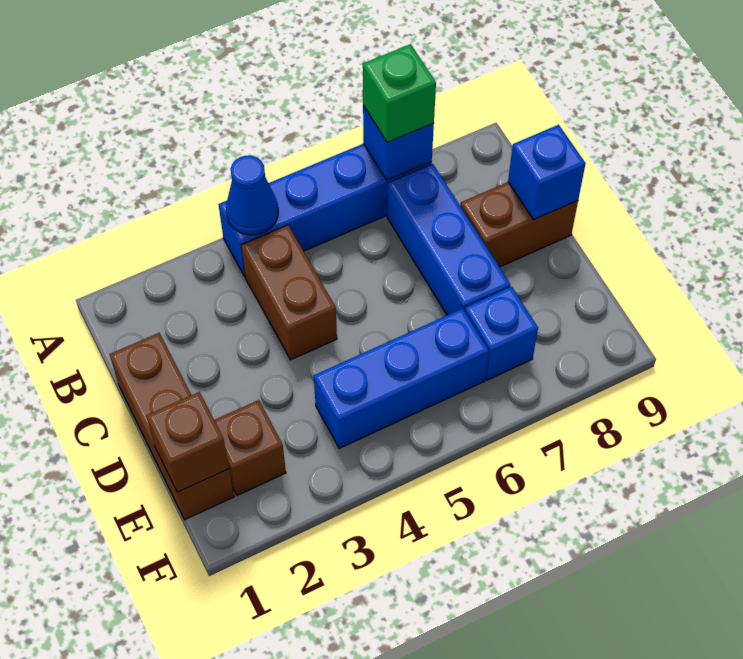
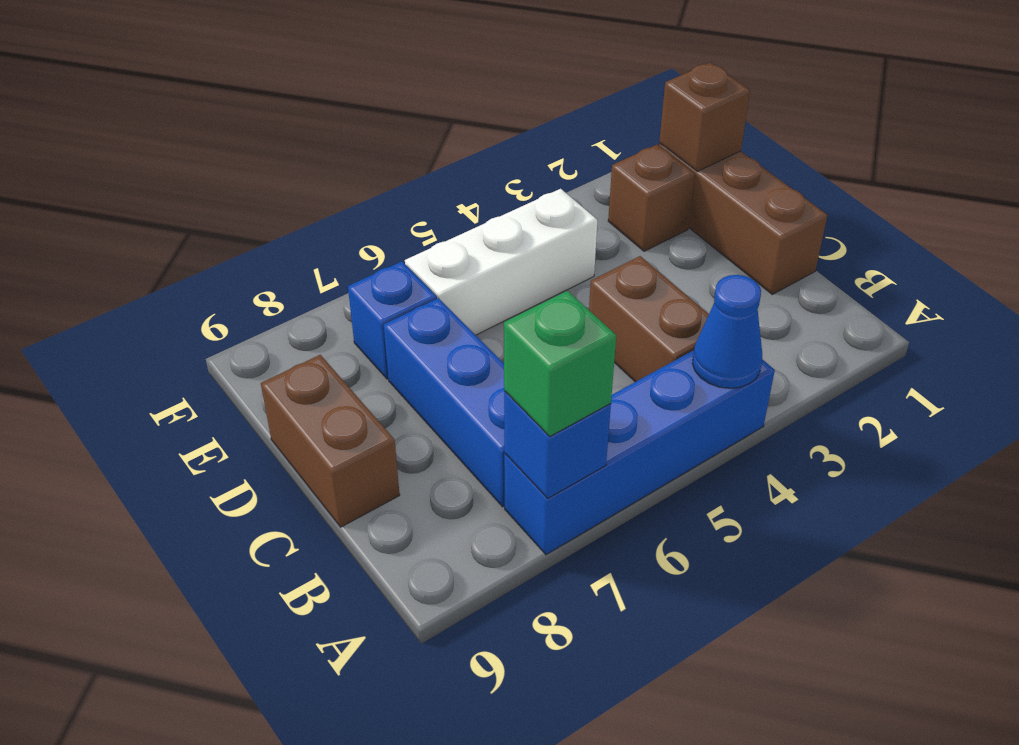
brown brick C8:C9 level 1 -> brown brick C9:D9 level 1
blue brick C9 level 2 -> none
blue brick E4:E6 level 1 -> white brick E4:E6 level 1

